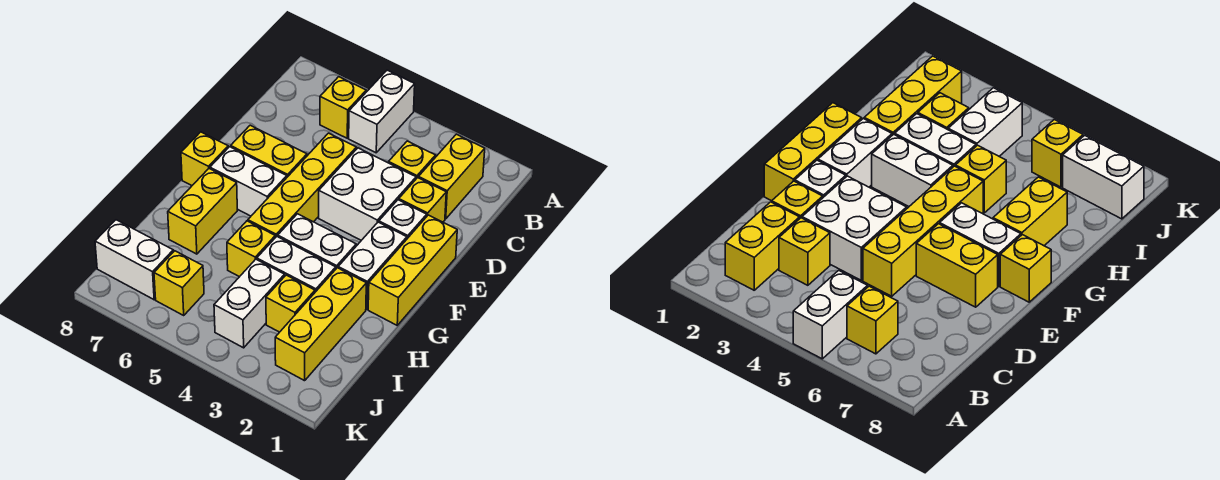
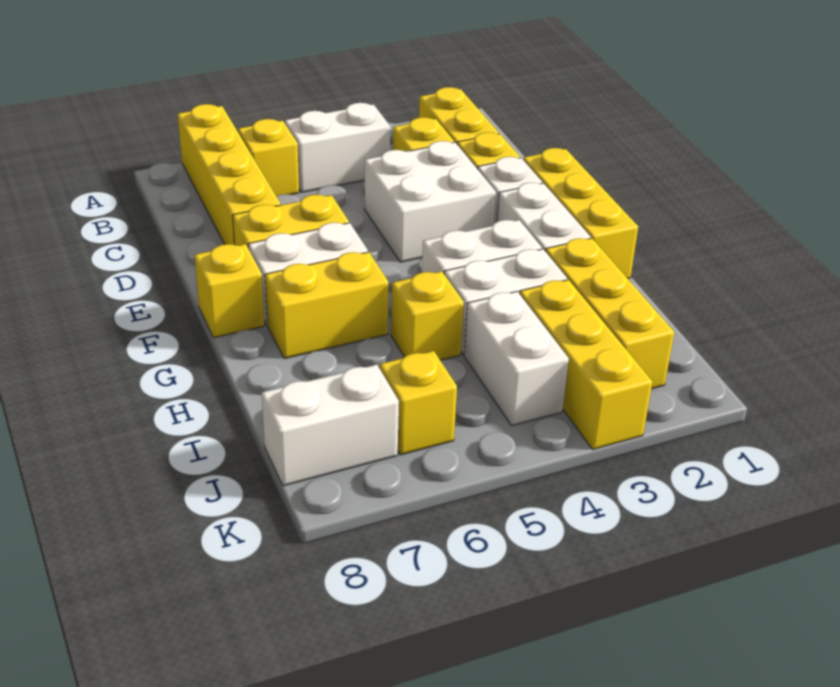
white brick A5:B5 level 1 -> white brick B4:B5 level 1
yellow brick D5:G5 level 1 -> yellow brick A7:D7 level 1
yellow brick G7:H7 level 1 -> yellow brick G6:G7 level 1
yellow brick I3 level 1 -> yellow brick I3:K3 level 1

